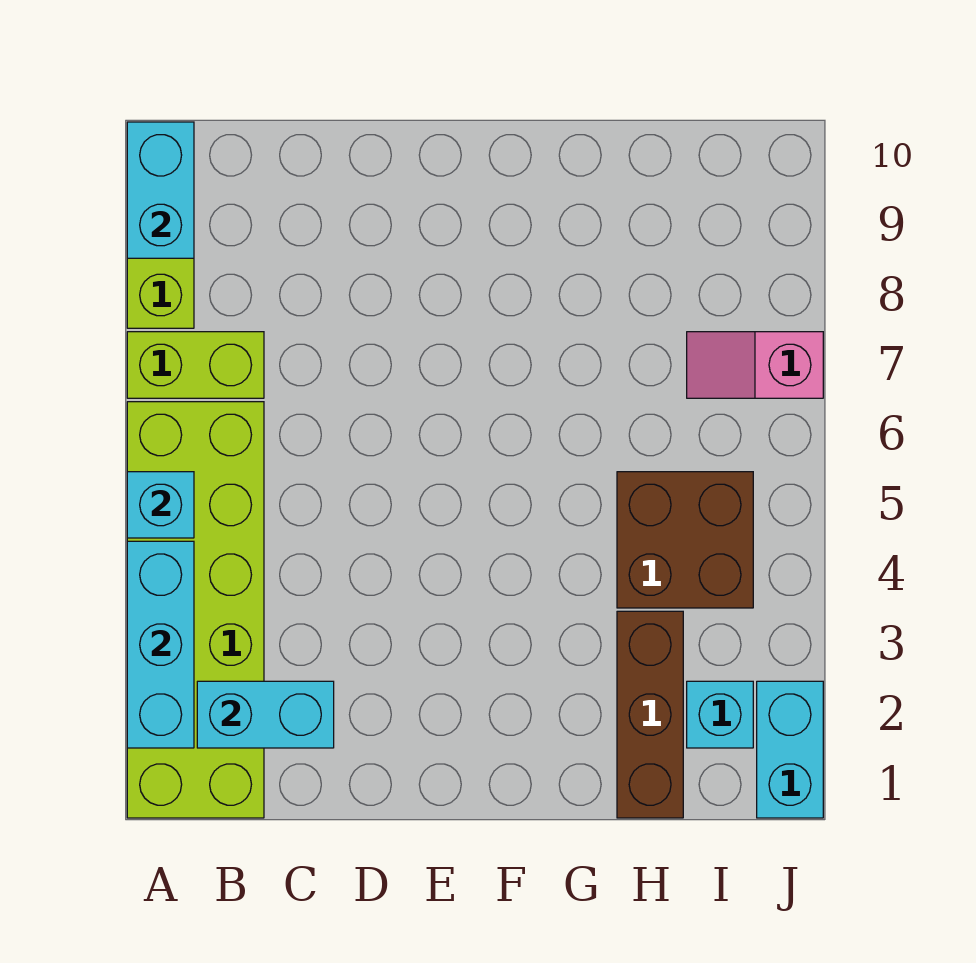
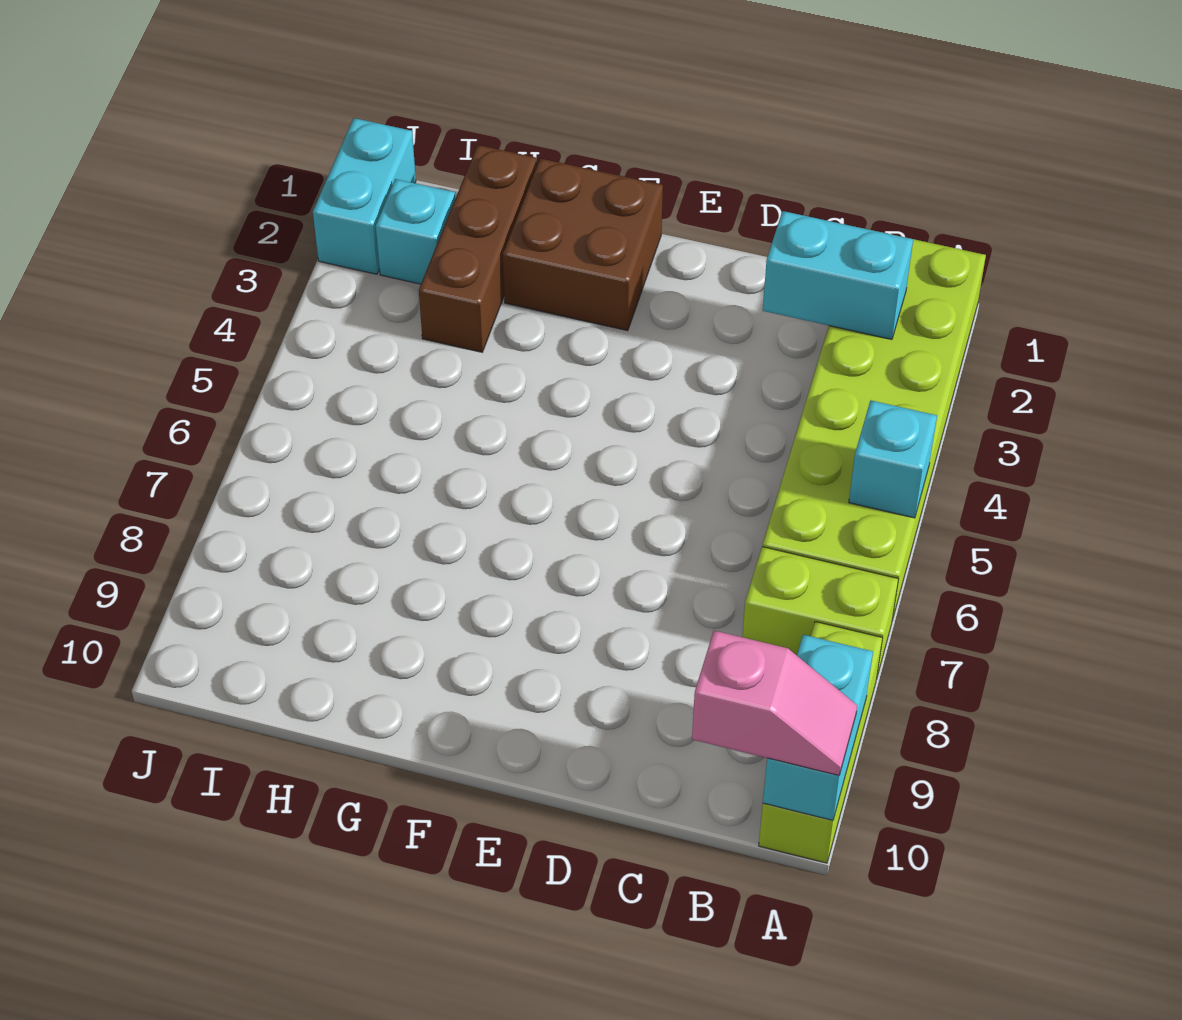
cyan brick A2:A4 level 2 -> none
brown brick H4:I5 level 1 -> brown brick F1:G2 level 1
pink slope I7:J7 level 1 top J -> pink slope A10:B10 level 3 top B

